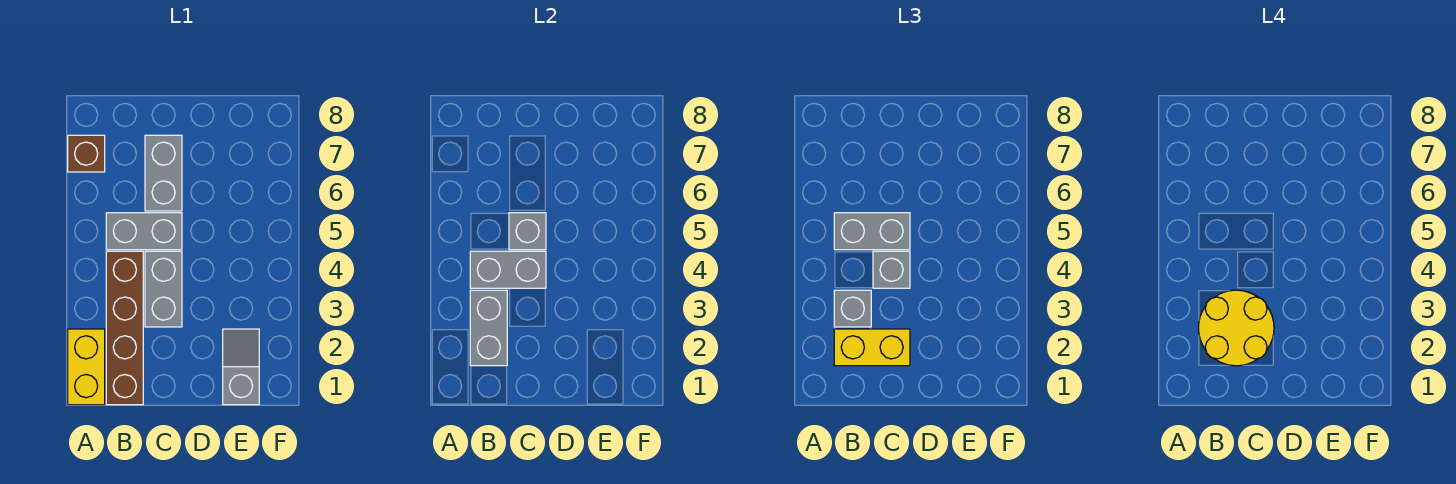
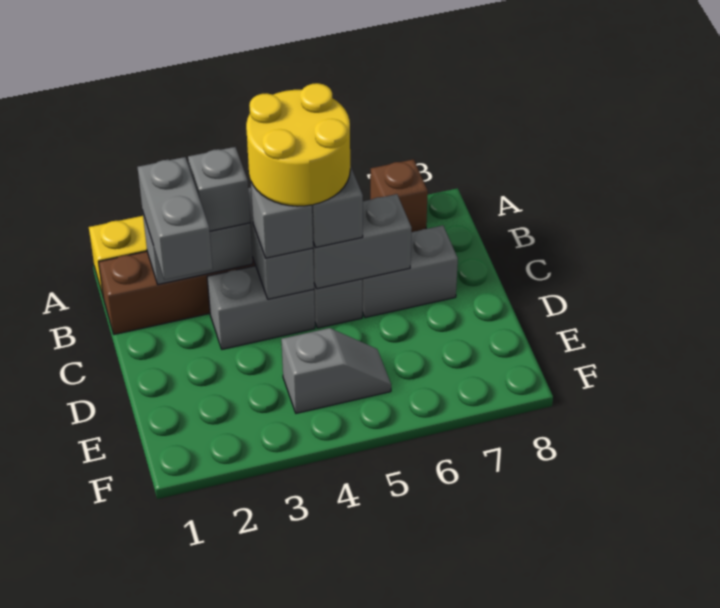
yellow brick B2:C2 level 3 -> grey brick B2:C2 level 3
yellow round brick B2:C3 level 4 -> yellow round brick B4:C5 level 4
grey brick C5 level 2 -> grey brick C5:C6 level 2
grey slope E1:E2 level 1 top 1 -> grey slope E4:E5 level 1 top 4

